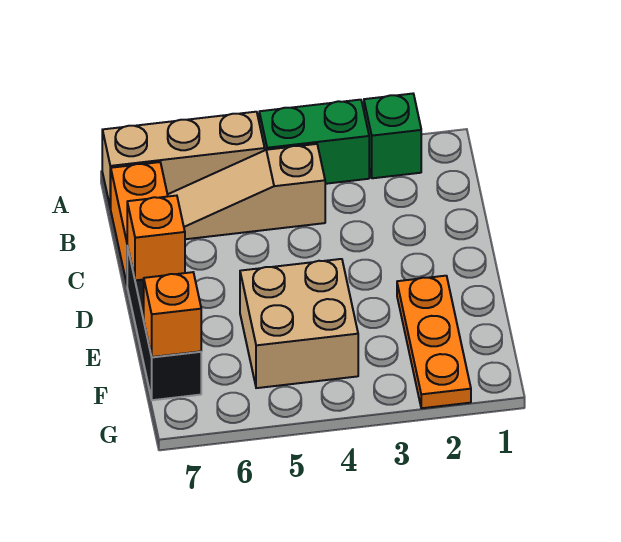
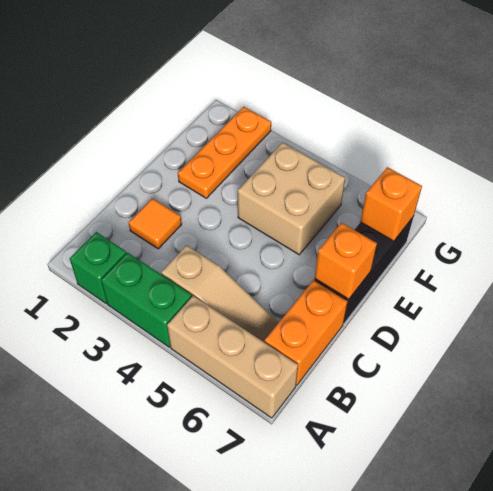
none -> orange tile C2 level 1

